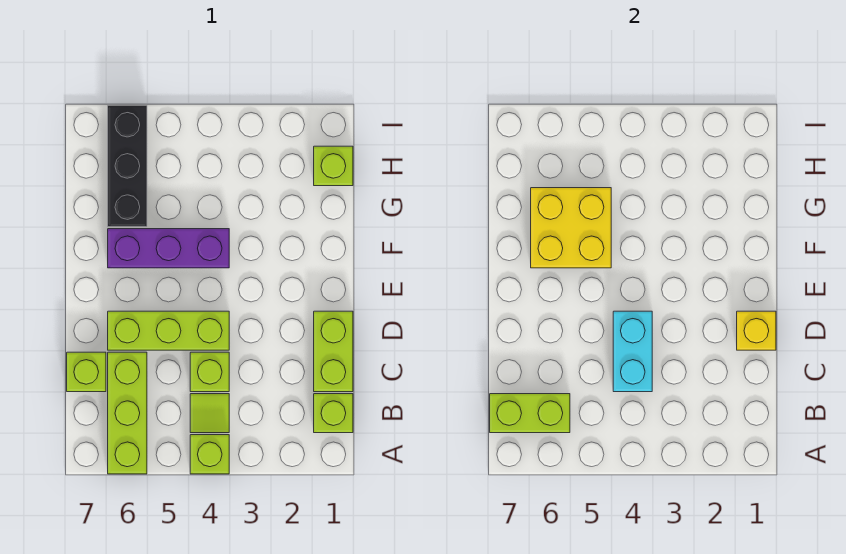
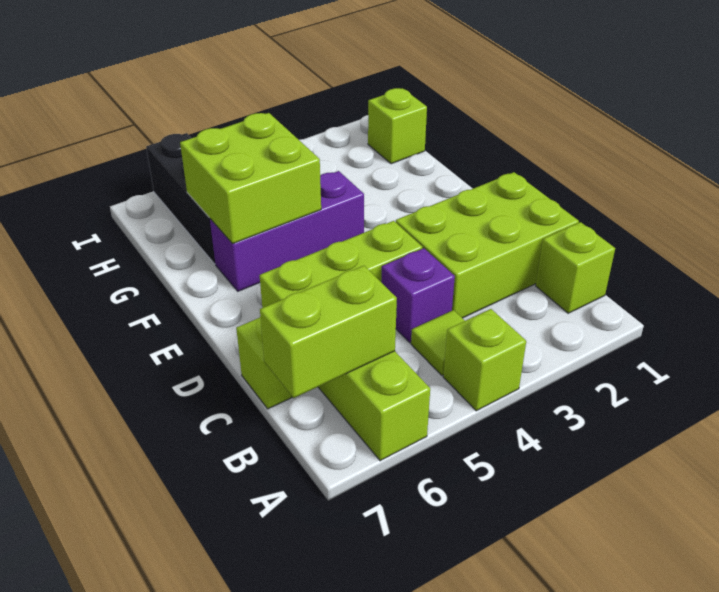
lime brick C1:D1 level 1 -> lime brick C1:D3 level 1
lime brick C4 level 1 -> purple brick C4 level 1
cyan brick C4:D4 level 2 -> none
yellow brick D1 level 2 -> none
yellow brick F5:G6 level 2 -> lime brick F5:G6 level 2

